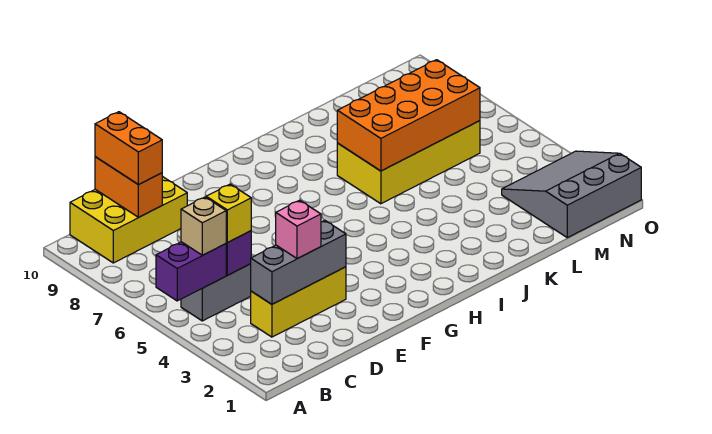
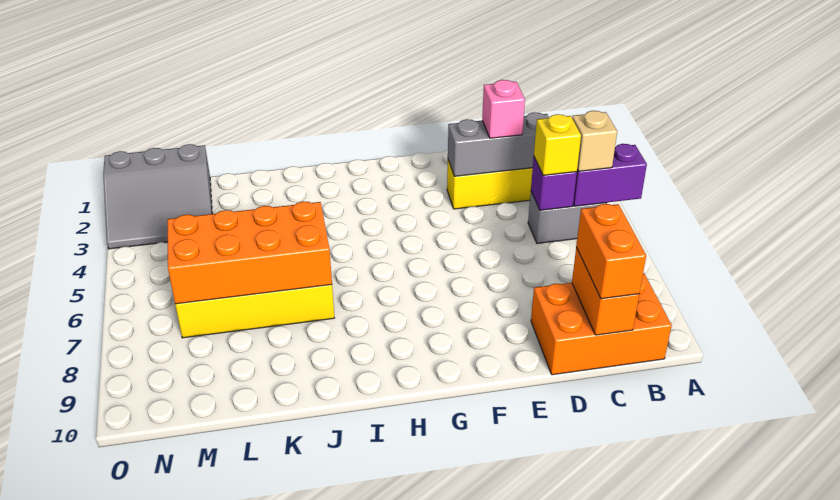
yellow brick B9:D10 level 1 -> orange brick B9:D10 level 1

